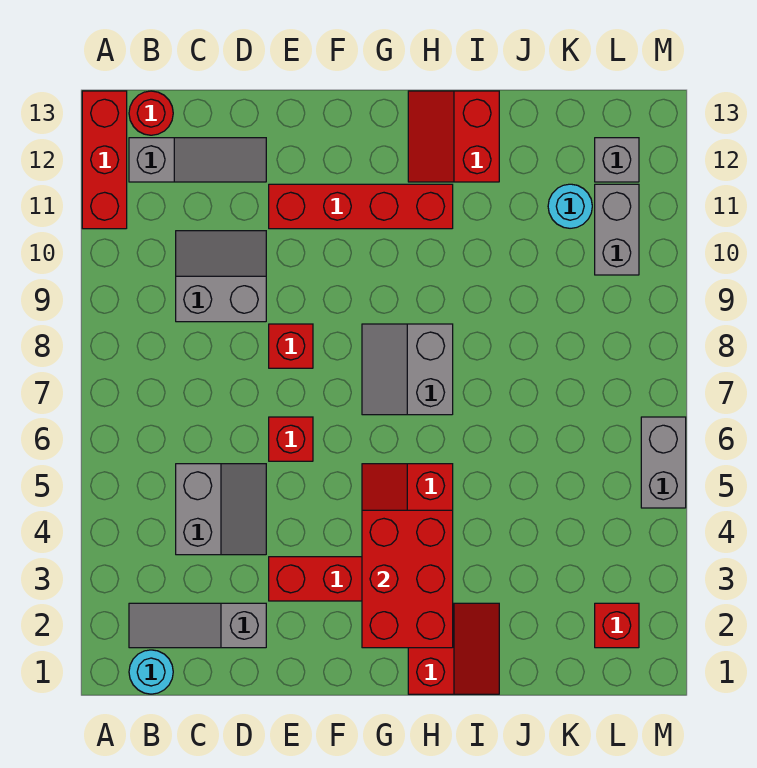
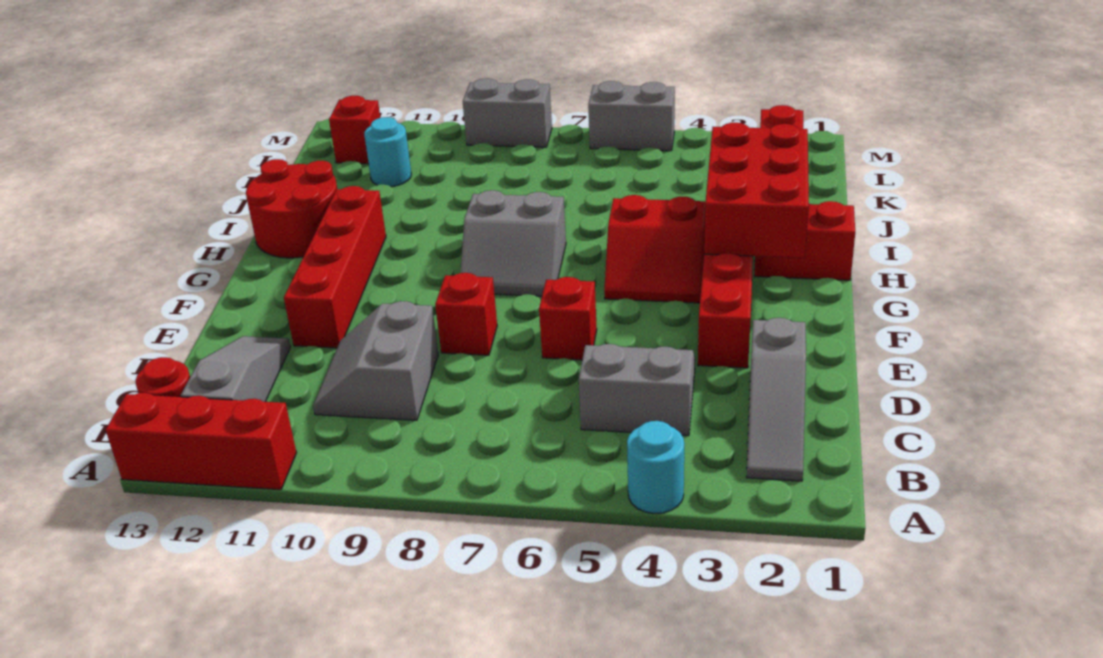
cyan round brick B1 level 1 -> cyan round brick A4 level 1
red brick G2:H4 level 2 -> red brick G2:I3 level 2
red slope H12:I13 level 1 top I -> red round brick H12:I13 level 1
grey brick L10:L11 level 1 -> grey brick M8:M9 level 1
grey brick L12 level 1 -> red brick L12 level 1

